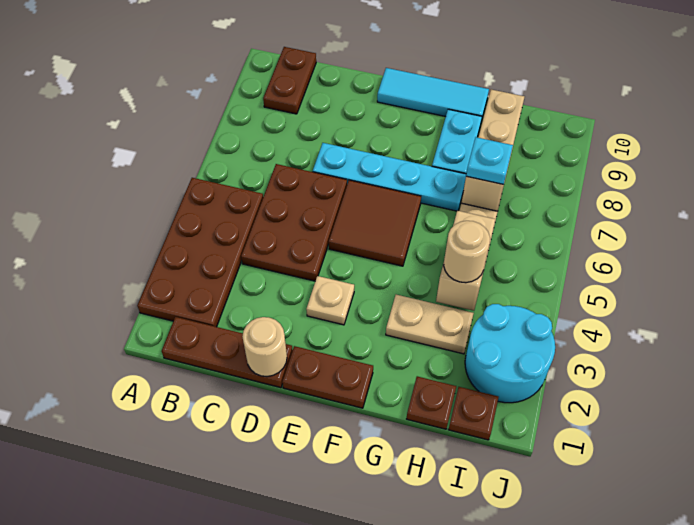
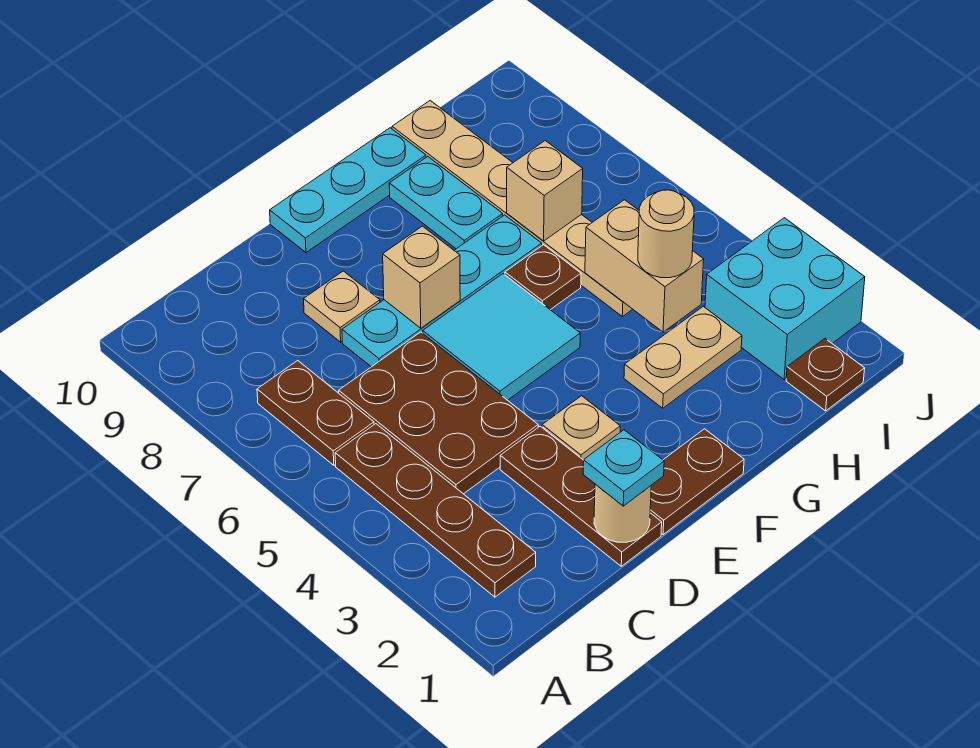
brown plate A2:B5 level 1 -> brown plate B2:B5 level 1
brown plate B1:D1 level 1 -> brown plate D1:D3 level 1
brown plate B9:B10 level 1 -> brown plate B6:B7 level 1
none -> tan plate D8 level 1
brown tile E5:F6 level 1 -> cyan tile E5:F6 level 1
none -> tan brick E7 level 2
cyan tile E10:G10 level 1 -> cyan plate E10:G10 level 1
brown plate H1 level 1 -> brown plate G6 level 1
cyan plate H7 level 3 -> cyan plate D1 level 3
cyan round brick I2:J3 level 1 -> cyan brick I2:J3 level 1

